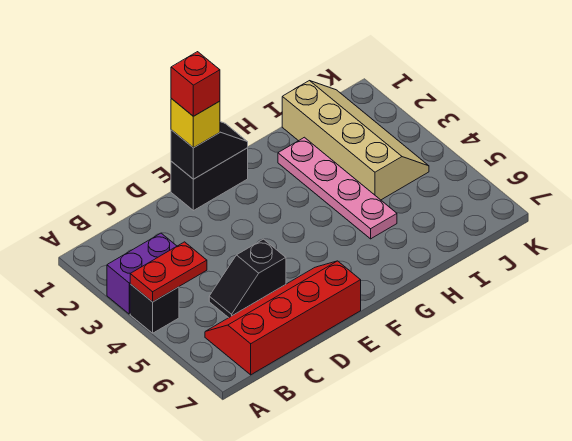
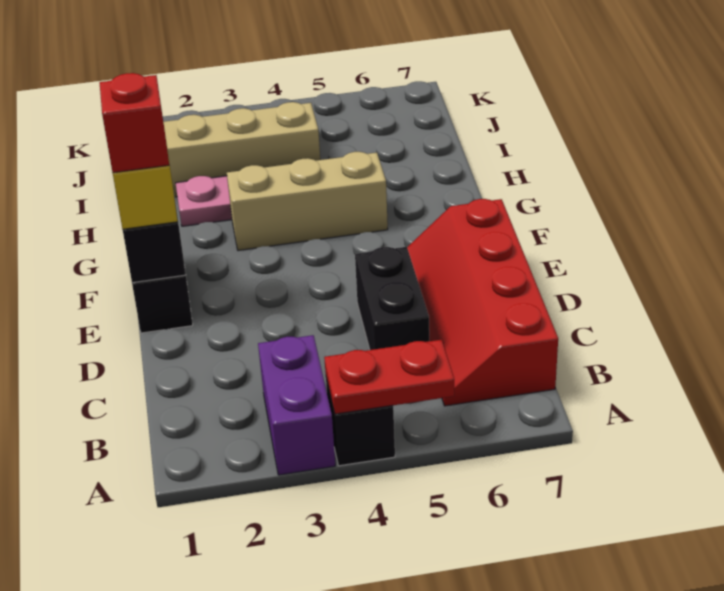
red plate A4:B4 level 2 -> red plate A4:A5 level 2
black slope C5:D5 level 1 top D -> black brick C5:D5 level 1
none -> tan brick G3:G5 level 1

